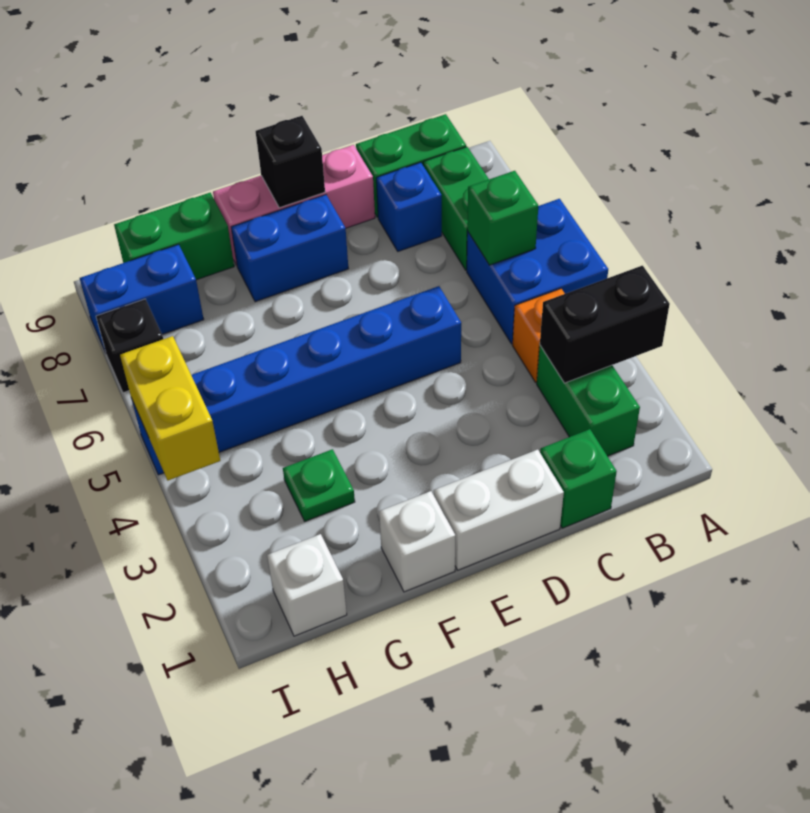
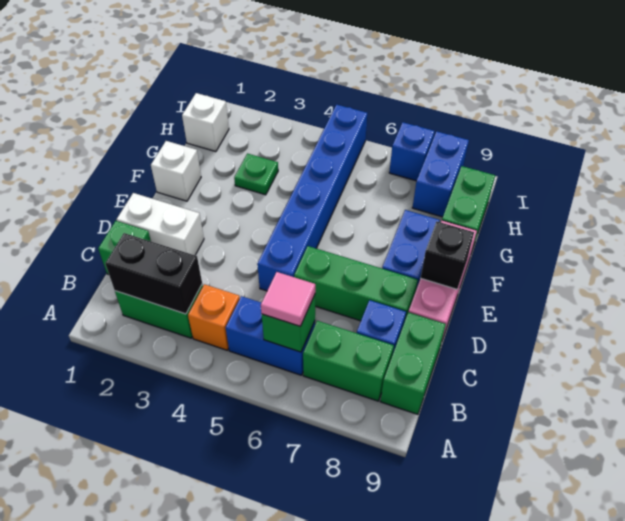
black brick A3:B3 level 2 -> black brick B2:B3 level 2
blue brick A5:B6 level 1 -> blue brick B5:B6 level 1
none -> pink tile B6 level 3
white brick D1:E1 level 1 -> white brick D1:D2 level 1
none -> green brick D6:D8 level 1
yellow brick I4:I5 level 2 -> none
black brick I7 level 1 -> blue brick I7 level 1

